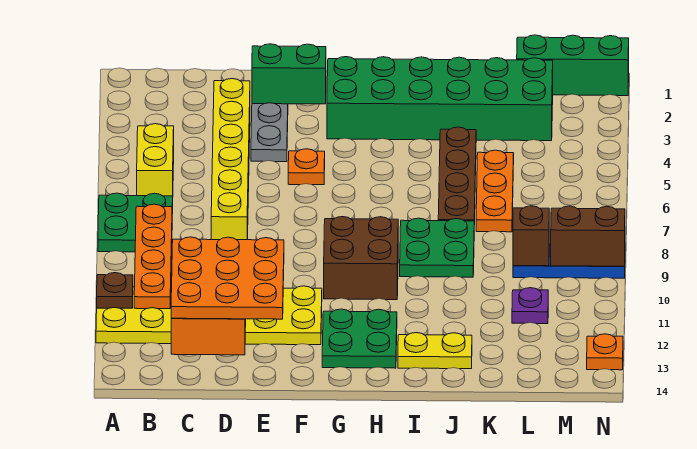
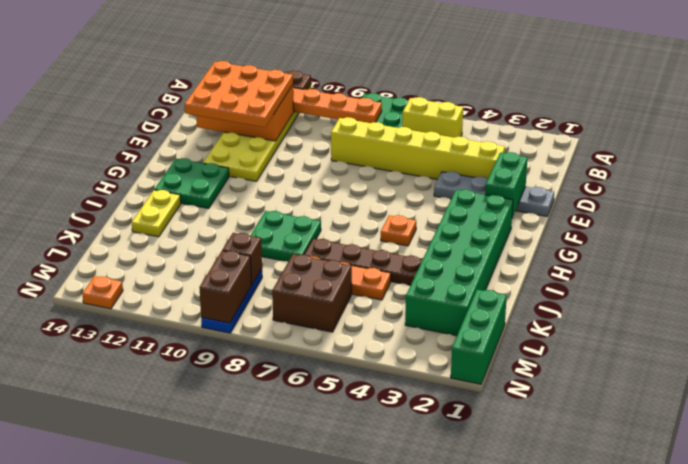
orange plate F5 level 1 -> orange plate H5 level 1
brown brick G9:H10 level 1 -> brown brick L6:M7 level 1
purple plate L11 level 1 -> none

